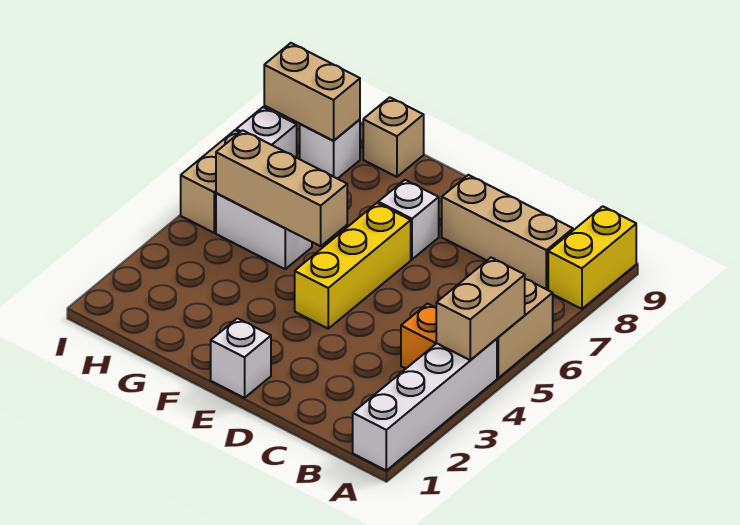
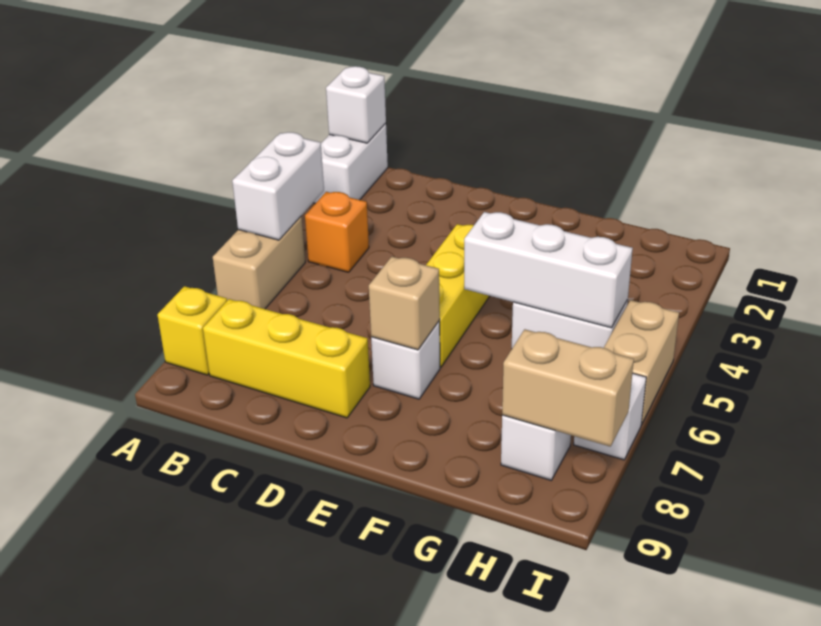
white brick A1:A4 level 1 -> white brick A1:A2 level 1
tan brick A4:A5 level 2 -> white brick A4:A5 level 2
yellow brick A8:A9 level 1 -> yellow brick A8 level 1
tan brick B8:D8 level 1 -> yellow brick B8:D8 level 1
white brick E1 level 1 -> white brick A1 level 2
tan brick F5:H5 level 2 -> white brick F5:H5 level 2
tan brick G9 level 1 -> tan brick E7 level 2

